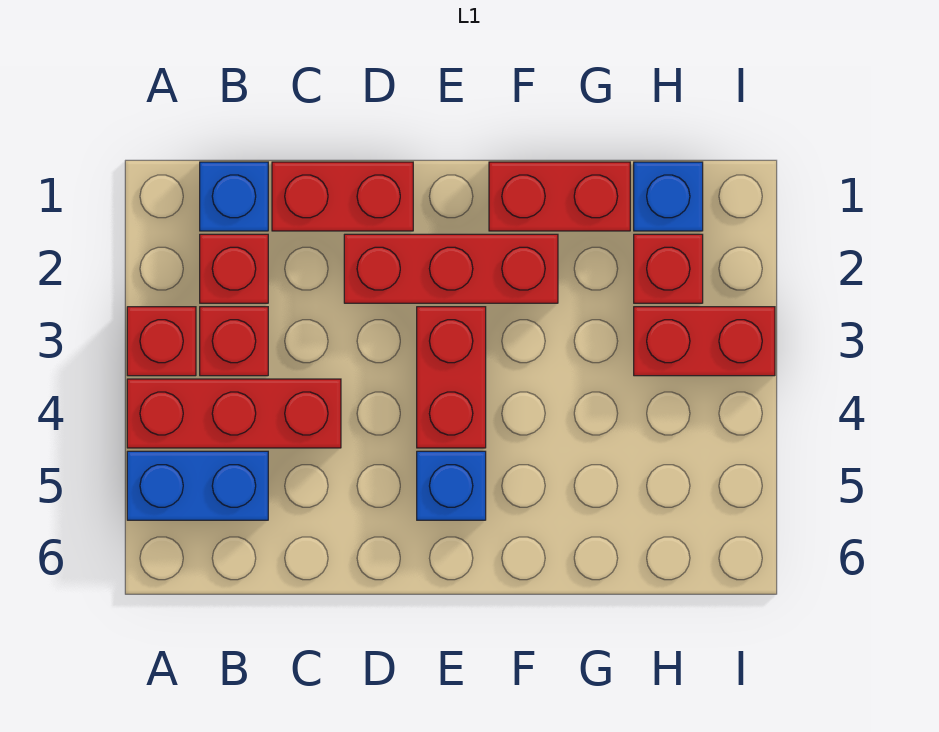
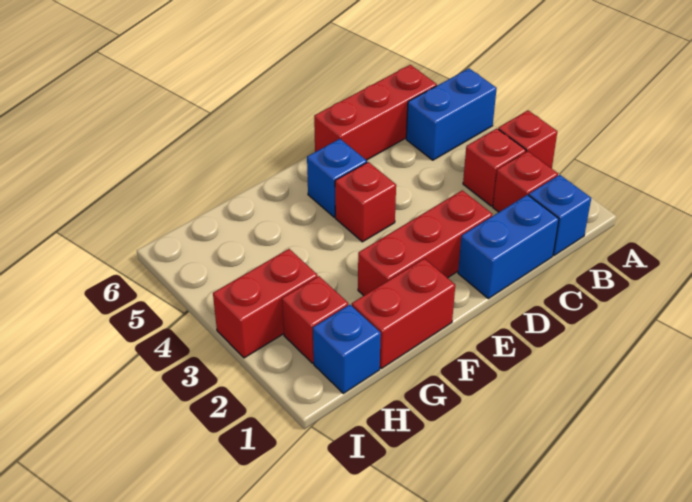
red brick A4:C4 level 1 -> red brick B6:D6 level 1
red brick C1:D1 level 1 -> blue brick C1:D1 level 1
red brick E3:E4 level 1 -> red brick E4 level 1

